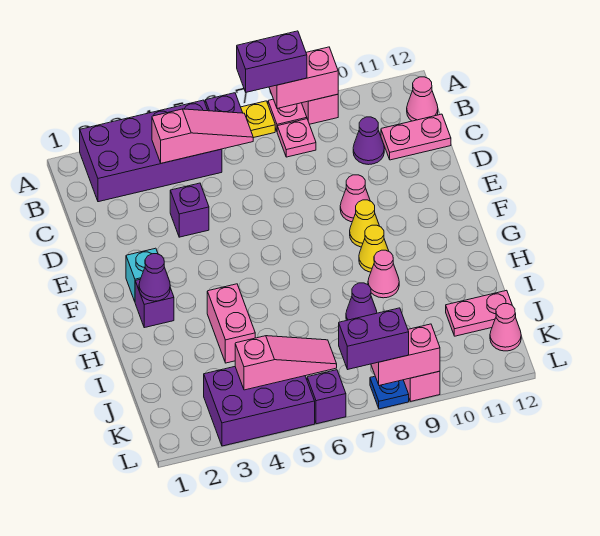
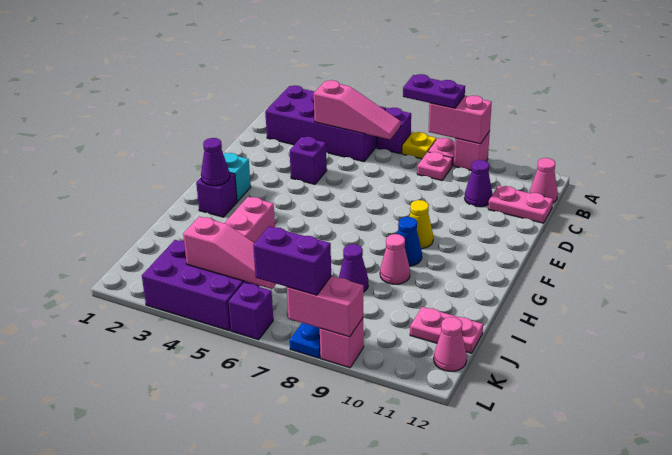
purple brick A7:A8 level 3 -> purple plate A7:A8 level 3
pink cone E9 level 1 -> none
yellow cone G9 level 1 -> blue cone G9 level 1

